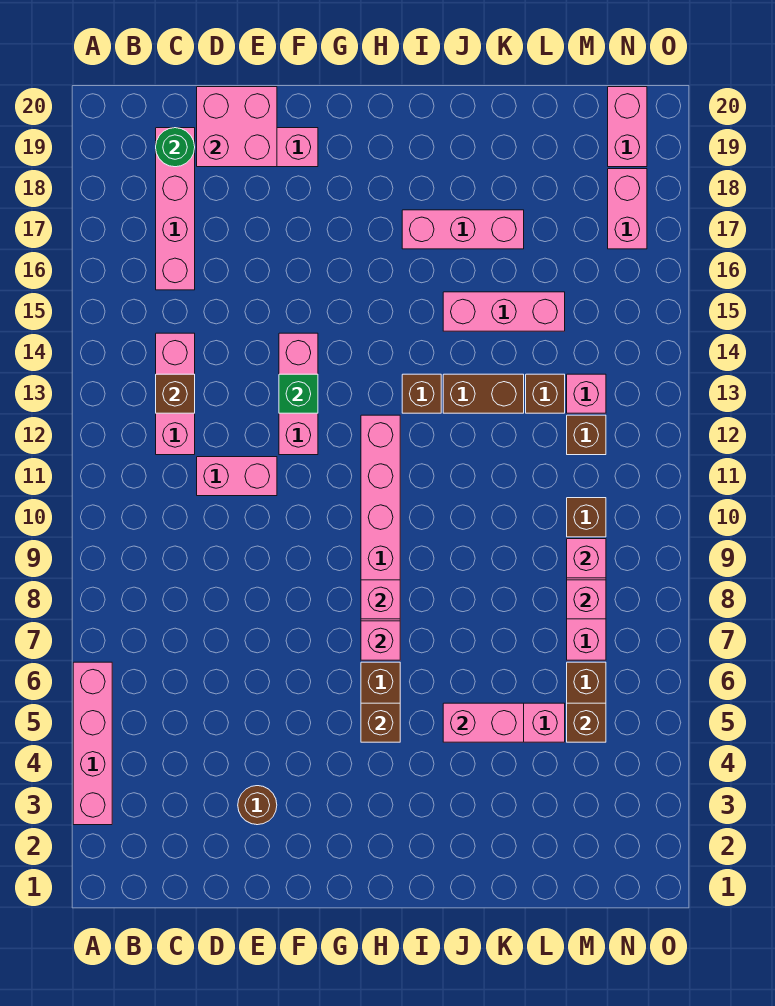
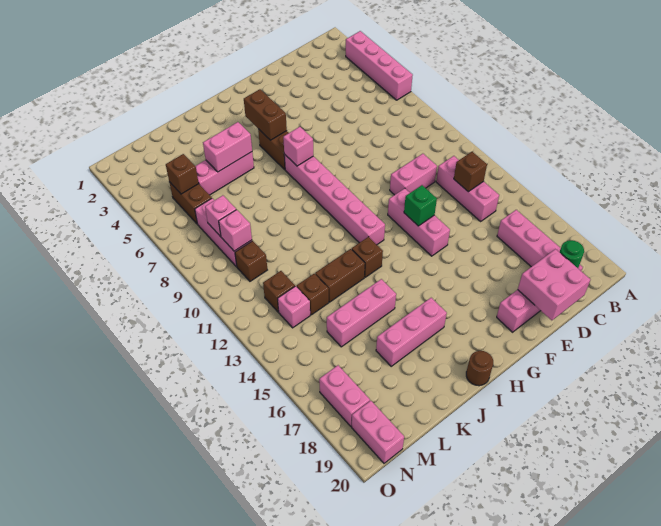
brown round brick E3 level 1 -> brown round brick I20 level 1
brown brick H5 level 2 -> brown brick H4:H5 level 2
pink brick H8 level 2 -> none

